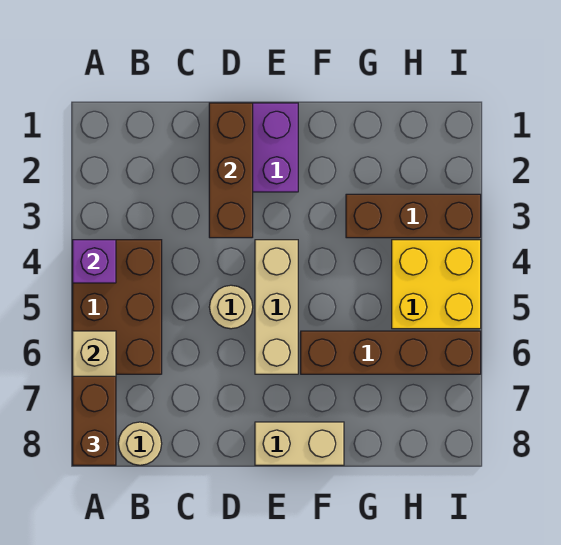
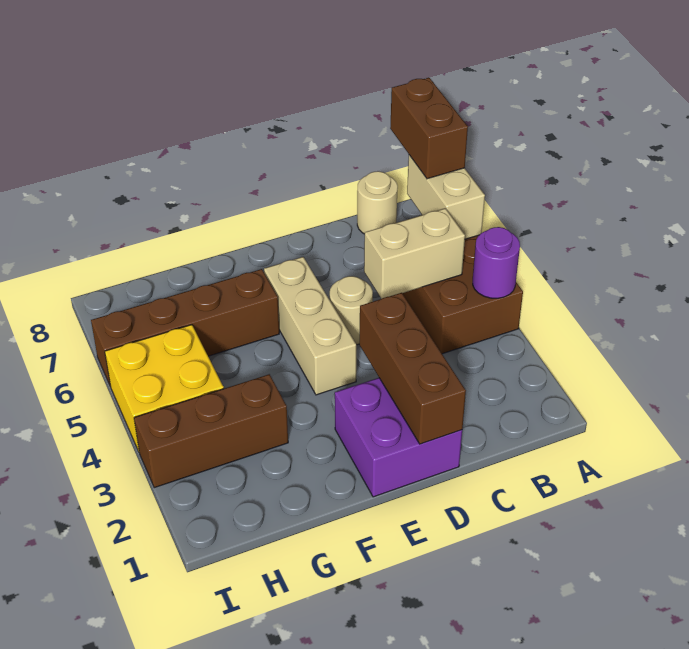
purple brick A4 level 2 -> purple round brick A4 level 2
tan brick E8:F8 level 1 -> tan brick B5:C5 level 2

